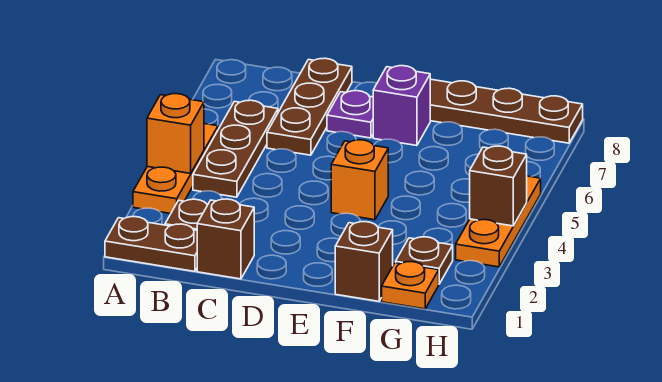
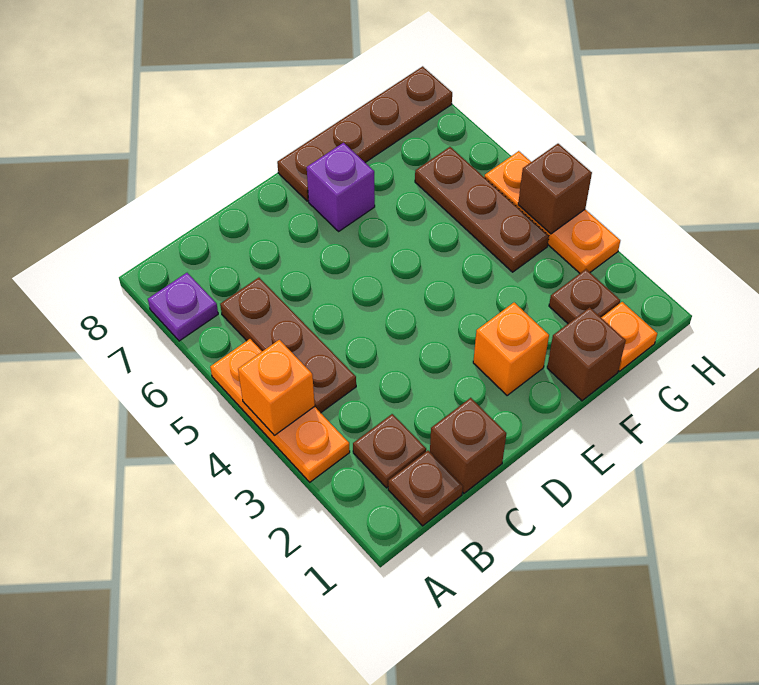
brown plate A1:B1 level 1 -> brown plate B1 level 1
brown plate C6:C8 level 1 -> brown plate G4:G6 level 1
purple plate D7 level 1 -> purple plate A7 level 1
orange brick E4 level 1 -> orange brick E2 level 1

